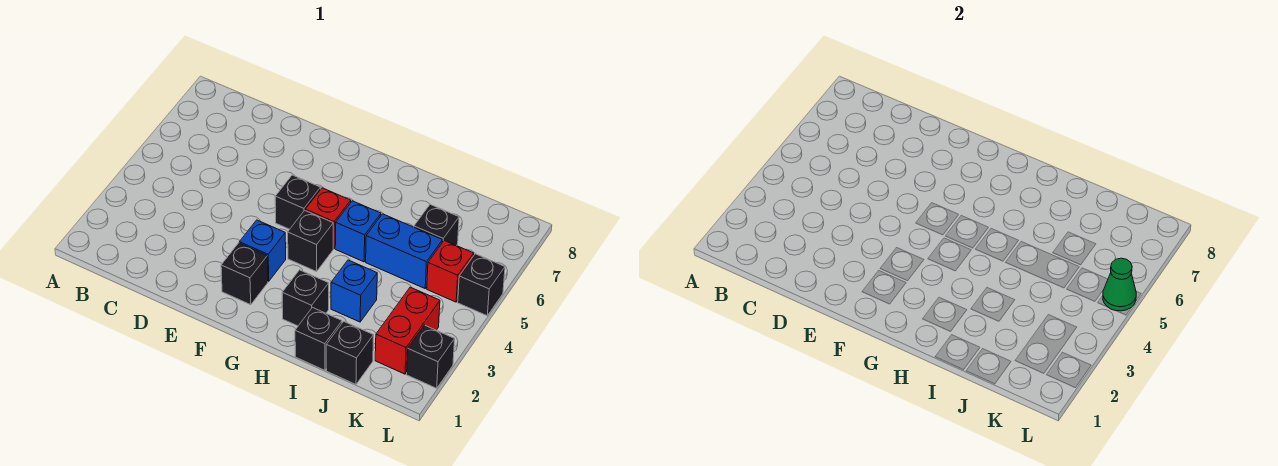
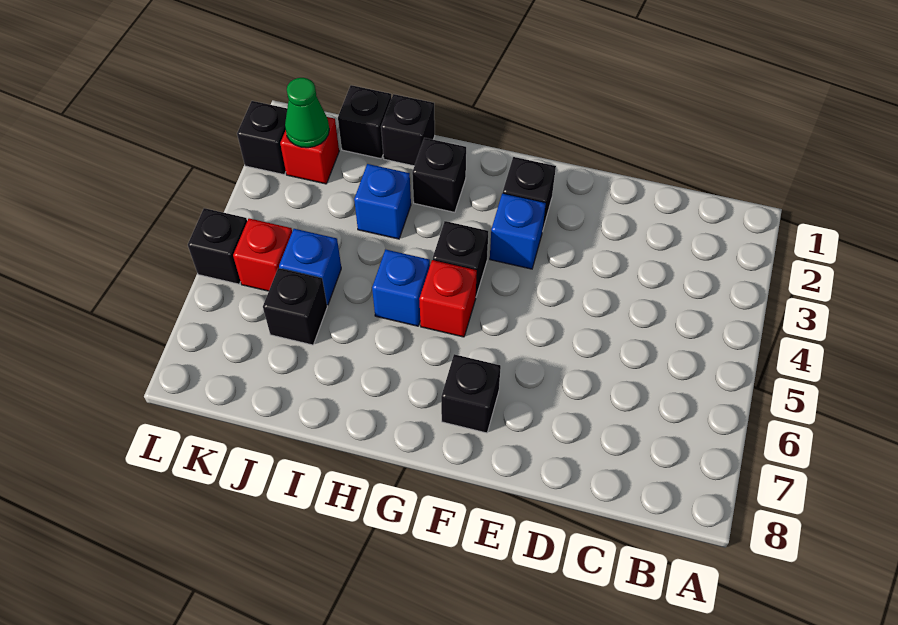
black brick F5 level 1 -> black brick F7 level 1
blue brick I5:J5 level 1 -> blue brick J5 level 1
red brick K2:K3 level 1 -> red brick K2 level 1
green cone L5 level 2 -> green cone K2 level 2

